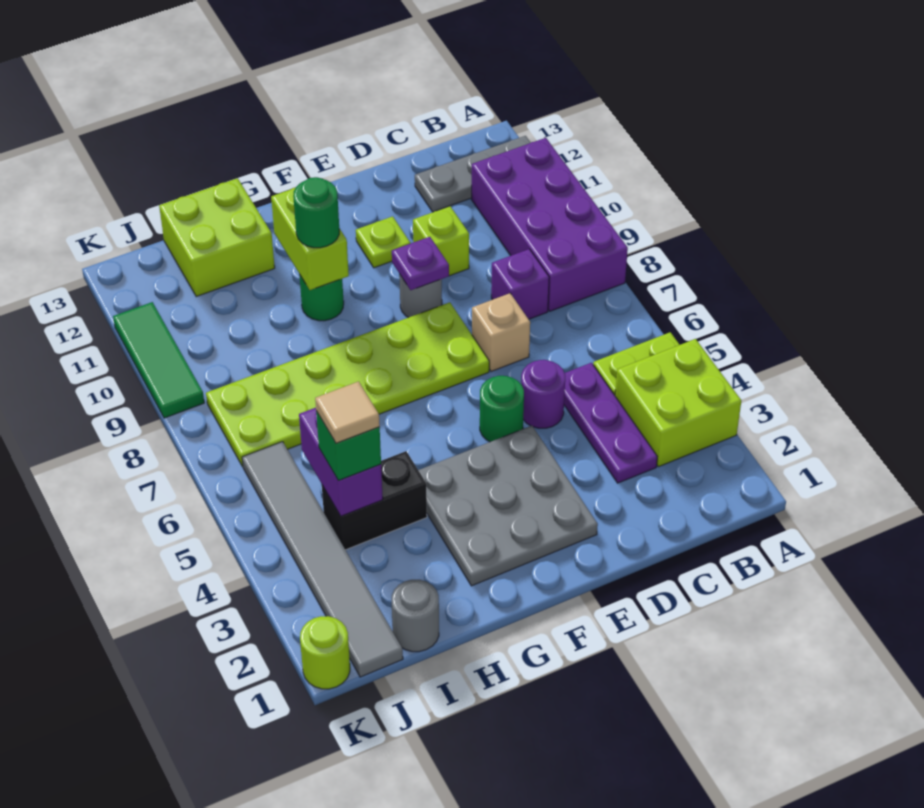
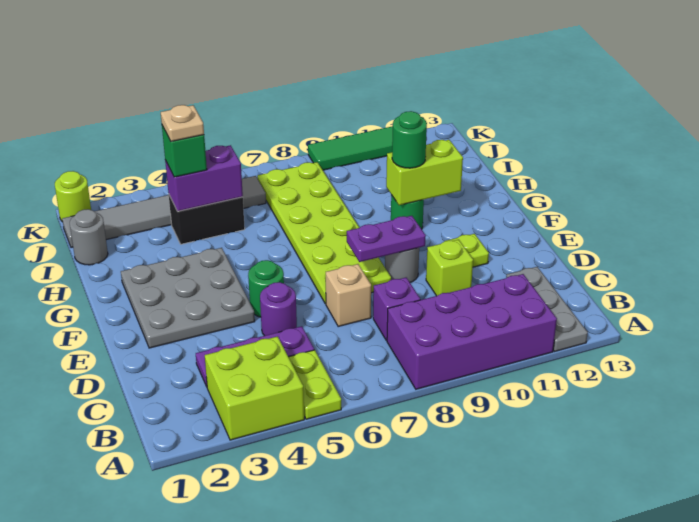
purple plate E9 level 2 -> purple plate E8:E9 level 2
black brick H4:I4 level 1 -> black brick I4:I5 level 1
lime brick H12:I13 level 1 -> none
tan tile I4 level 4 -> tan plate I4 level 4

